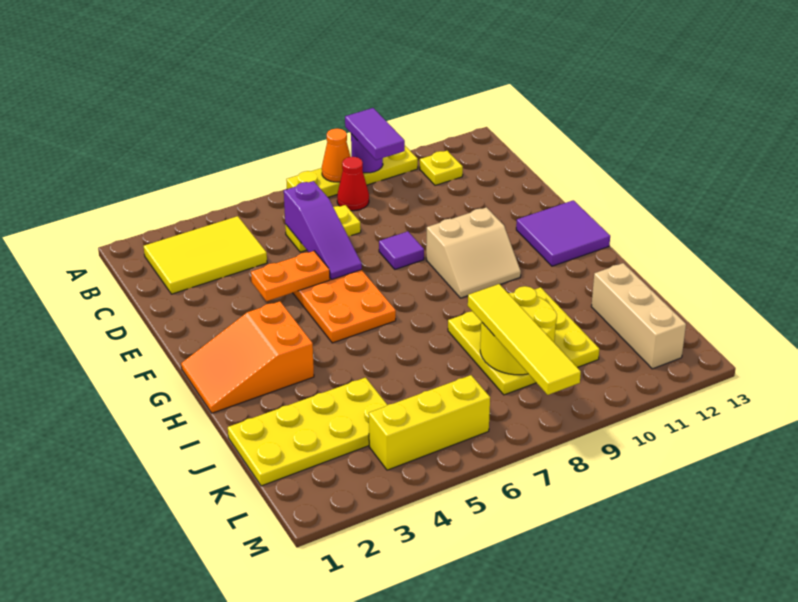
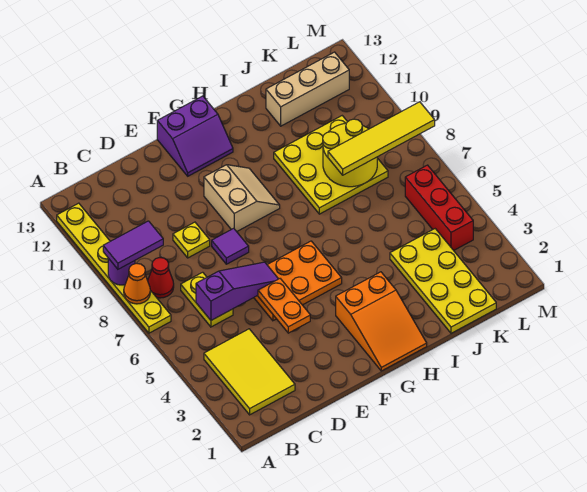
yellow plate A7:A10 level 1 -> yellow plate A7:A12 level 1
yellow plate B11 level 1 -> yellow plate D9 level 1
purple tile F12:G13 level 1 -> purple slope F12:G13 level 1 top 13
yellow brick L4:L6 level 1 -> red brick L4:L6 level 1

